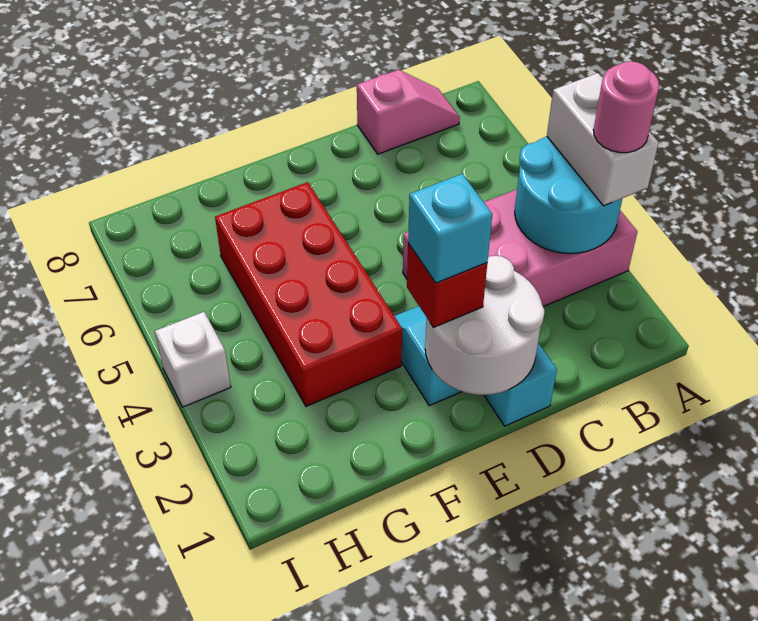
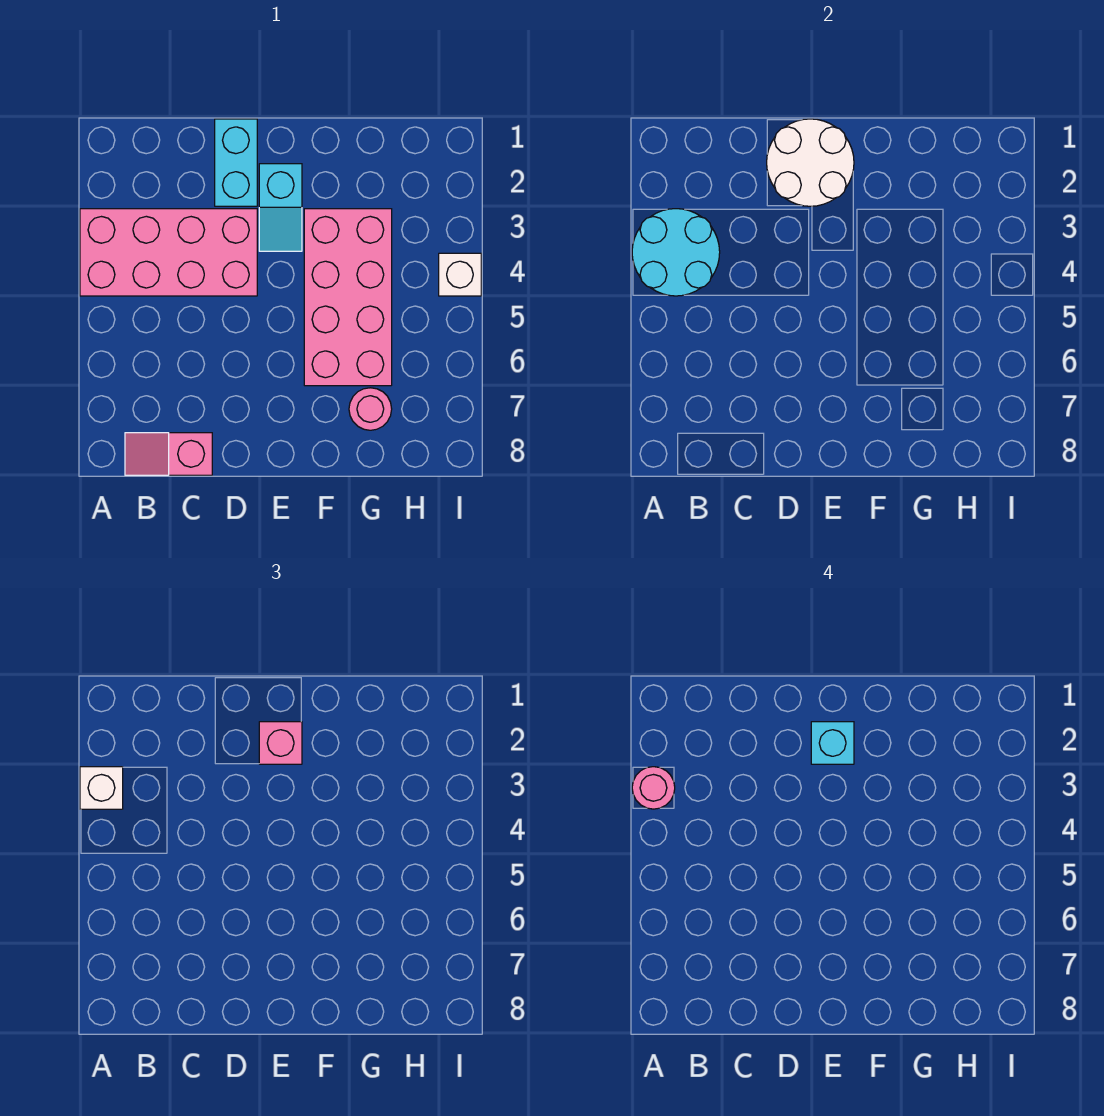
white brick A3:A4 level 3 -> white brick A3 level 3
red brick E2 level 3 -> pink brick E2 level 3
red brick F3:G6 level 1 -> pink brick F3:G6 level 1
none -> pink round brick G7 level 1

